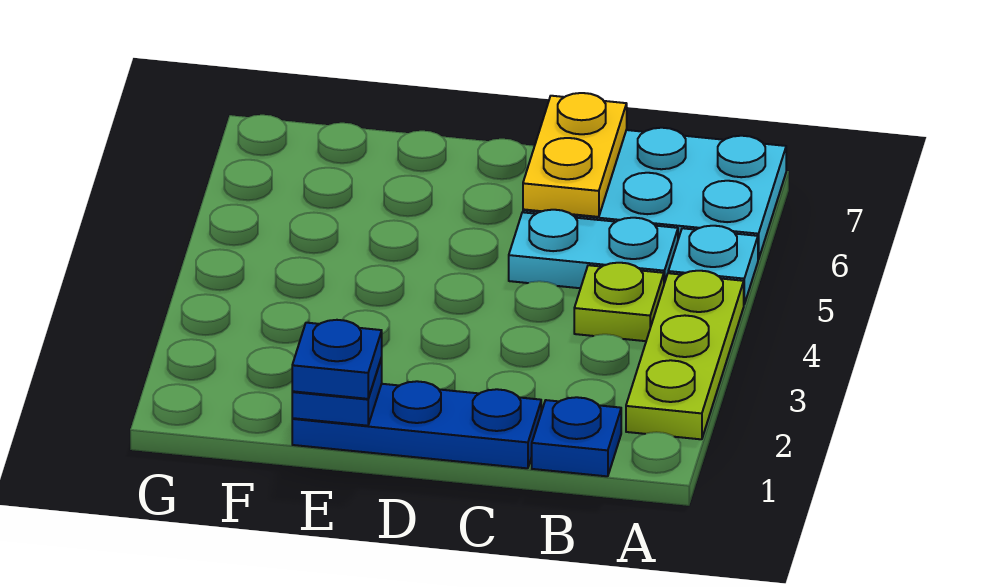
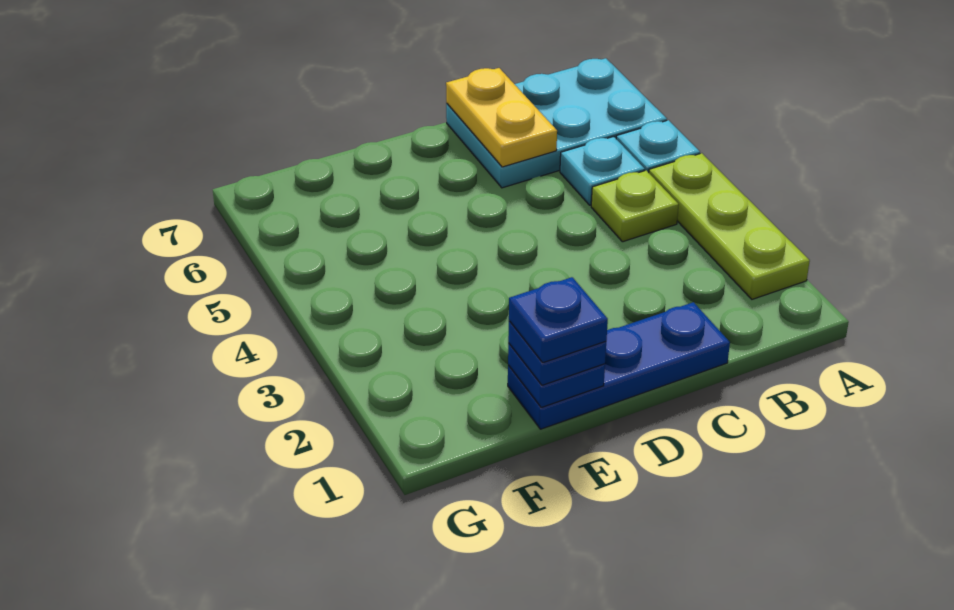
blue plate B1 level 1 -> blue plate E1 level 4
cyan plate B5:C5 level 1 -> cyan plate B5 level 1

